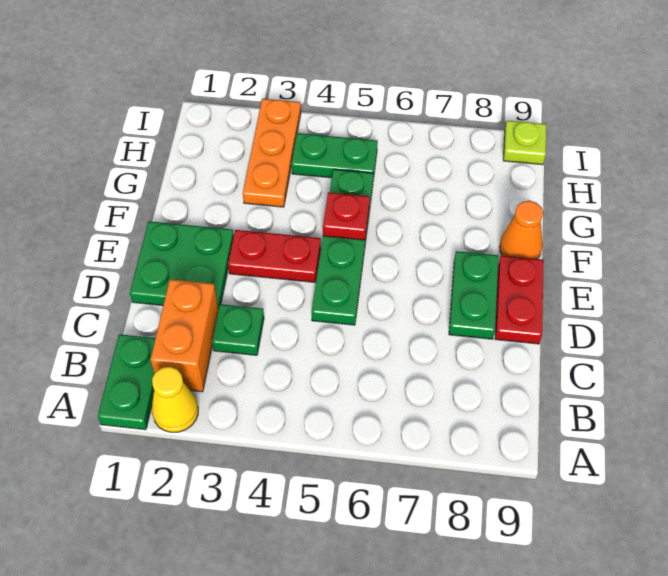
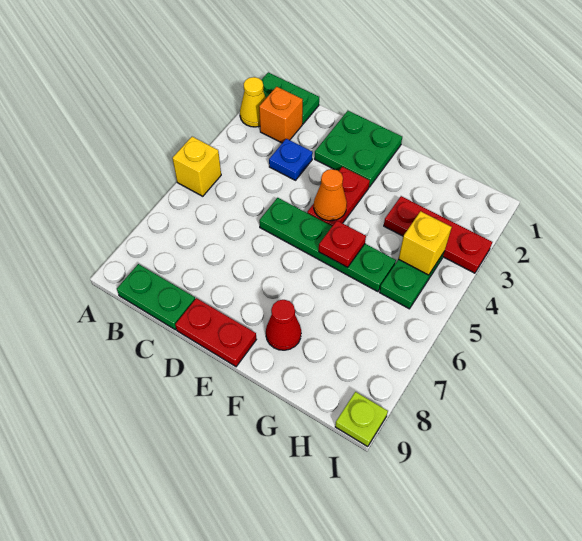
none -> yellow brick A5 level 1
orange brick B2:C2 level 1 -> orange brick B2 level 1
green plate C3 level 1 -> blue plate C3 level 1
green plate D8:E8 level 1 -> green plate B9:C9 level 1
none -> red cone F8 level 1
orange cone F9 level 1 -> orange cone E4 level 2
orange plate G3:I3 level 1 -> red plate G3:I3 level 1
none -> yellow brick H4 level 2

